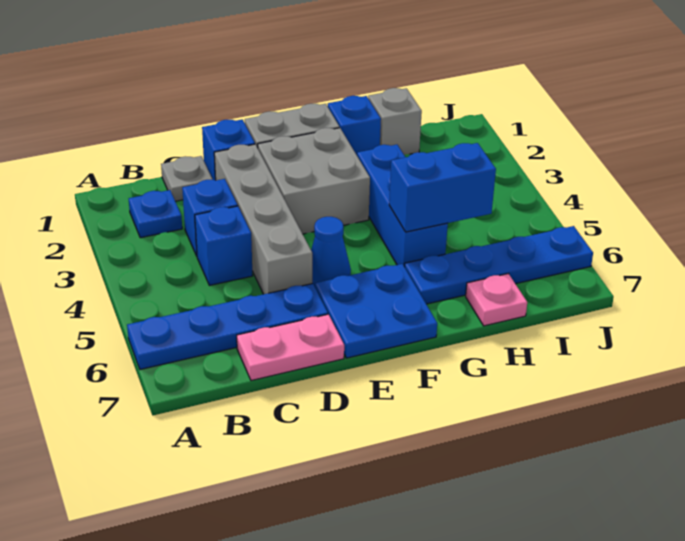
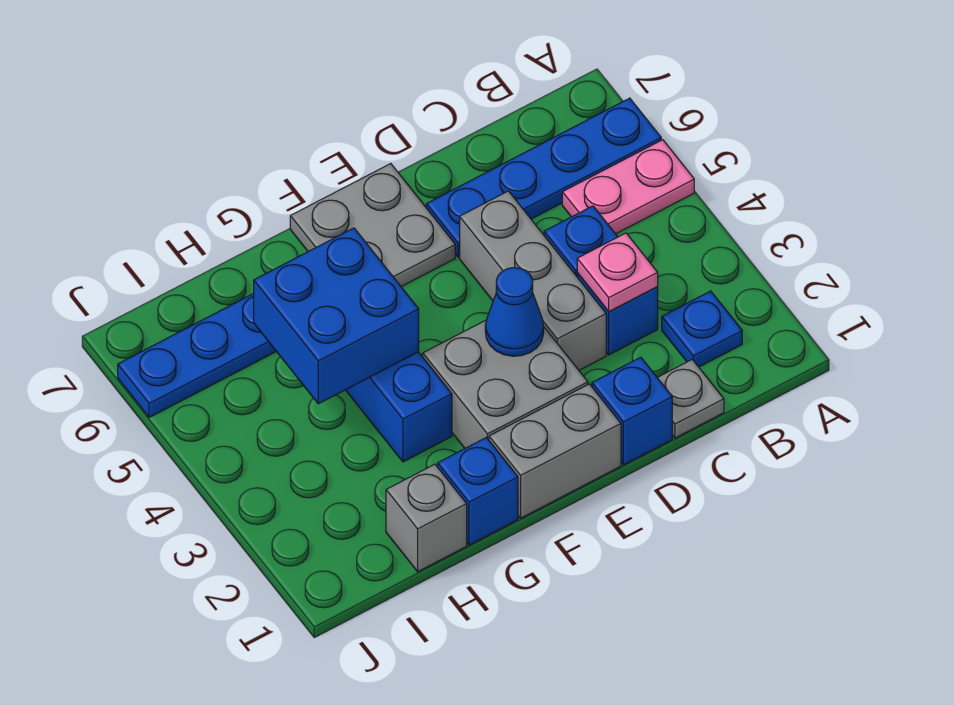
pink plate C7:D7 level 1 -> pink plate A5:B5 level 1
grey brick D2:D5 level 1 -> grey brick D3:D5 level 1
blue cone E5 level 1 -> blue cone E3 level 2
blue plate E6:F7 level 1 -> grey plate E6:F7 level 1
blue brick G5:H5 level 2 -> blue brick G4:H5 level 2
pink plate H7 level 1 -> pink plate C3 level 2

